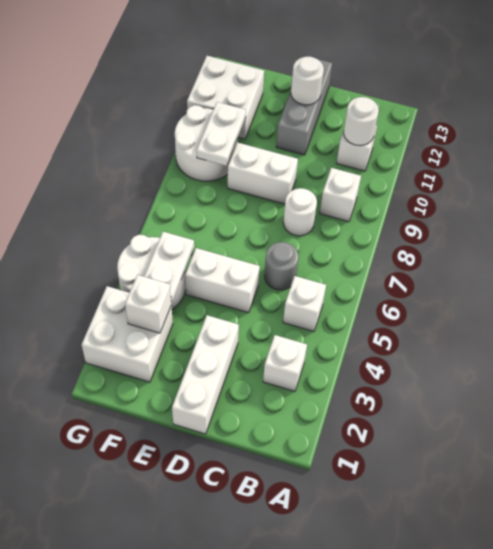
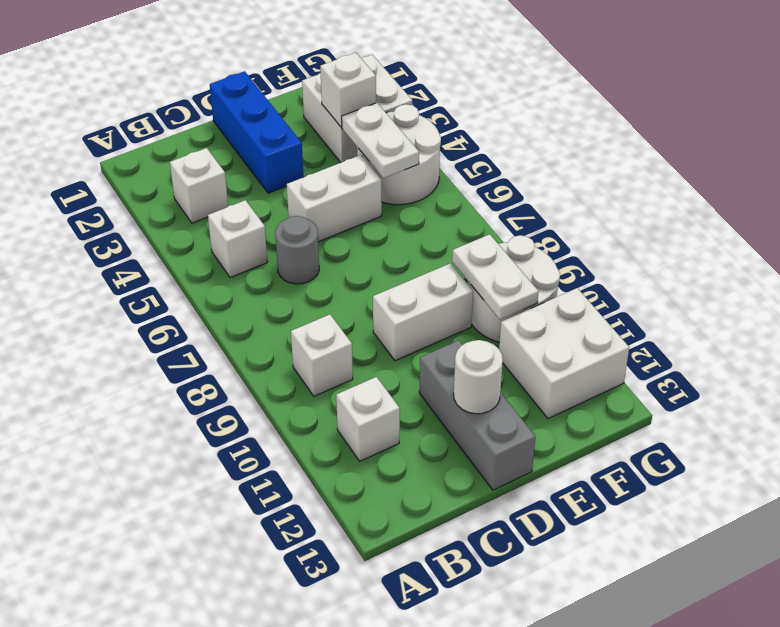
white round brick B11 level 2 -> none
white round brick C8 level 1 -> none
white brick D1:D3 level 1 -> blue brick D1:D3 level 1

